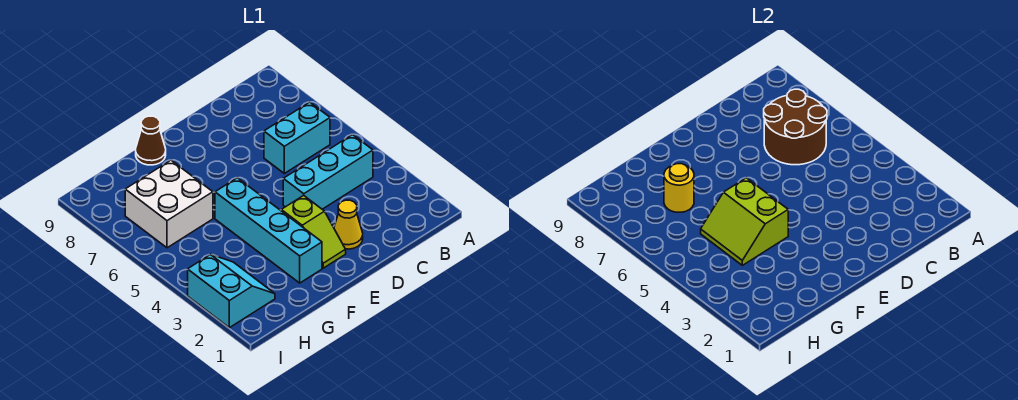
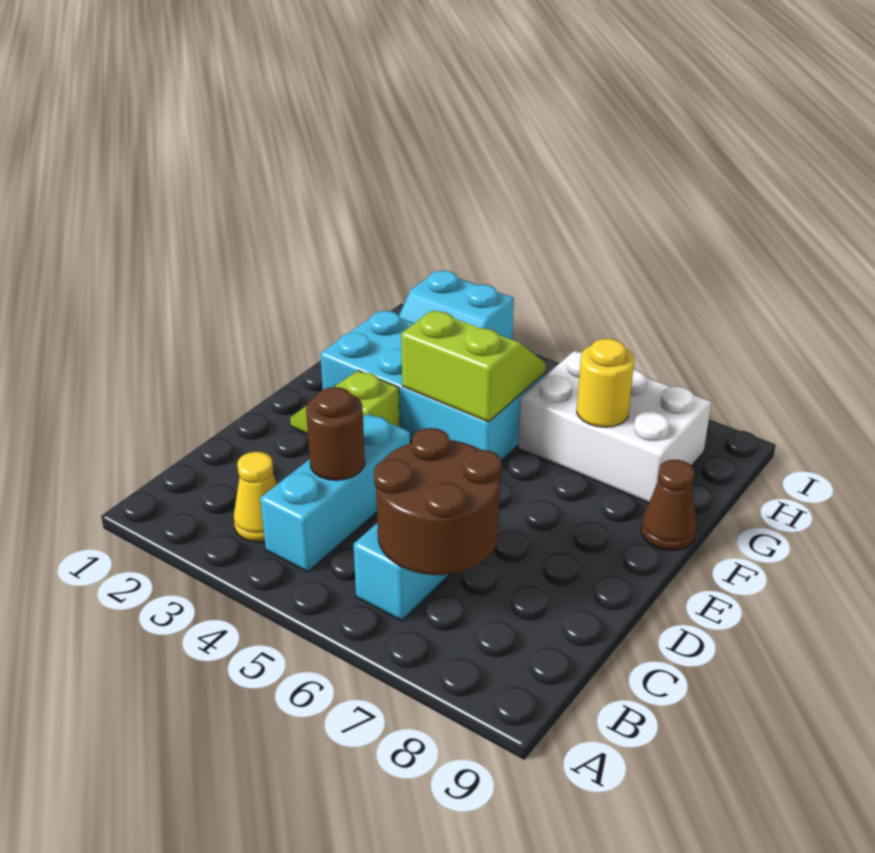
none -> brown round brick C4 level 2
yellow cone D2 level 1 -> yellow cone B3 level 1
cyan brick F2:F5 level 1 -> cyan brick F2:G5 level 1
white brick G6:H7 level 1 -> white brick G6:H8 level 1

